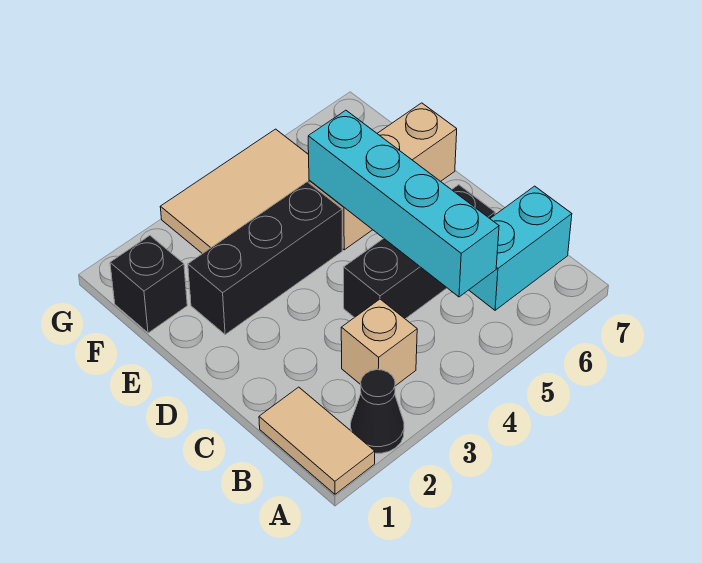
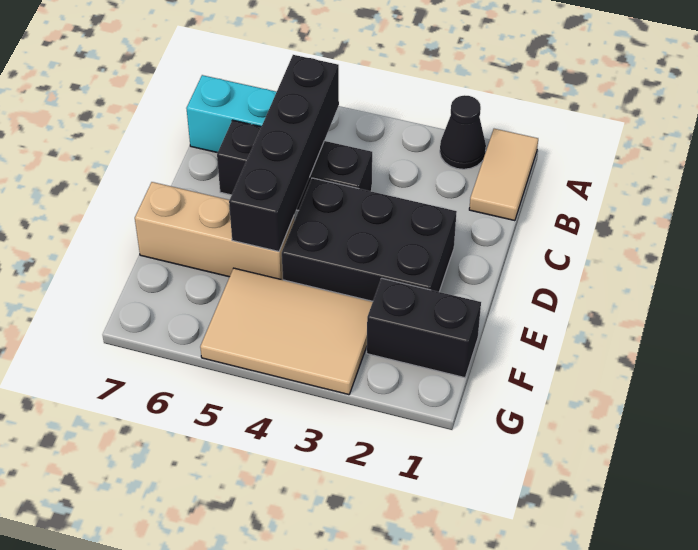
tan brick B3 level 1 -> none
cyan brick B5:E5 level 2 -> black brick B5:E5 level 2
black brick E2:E4 level 1 -> black brick D2:E4 level 1
black brick F1 level 1 -> black brick F1:F2 level 1

